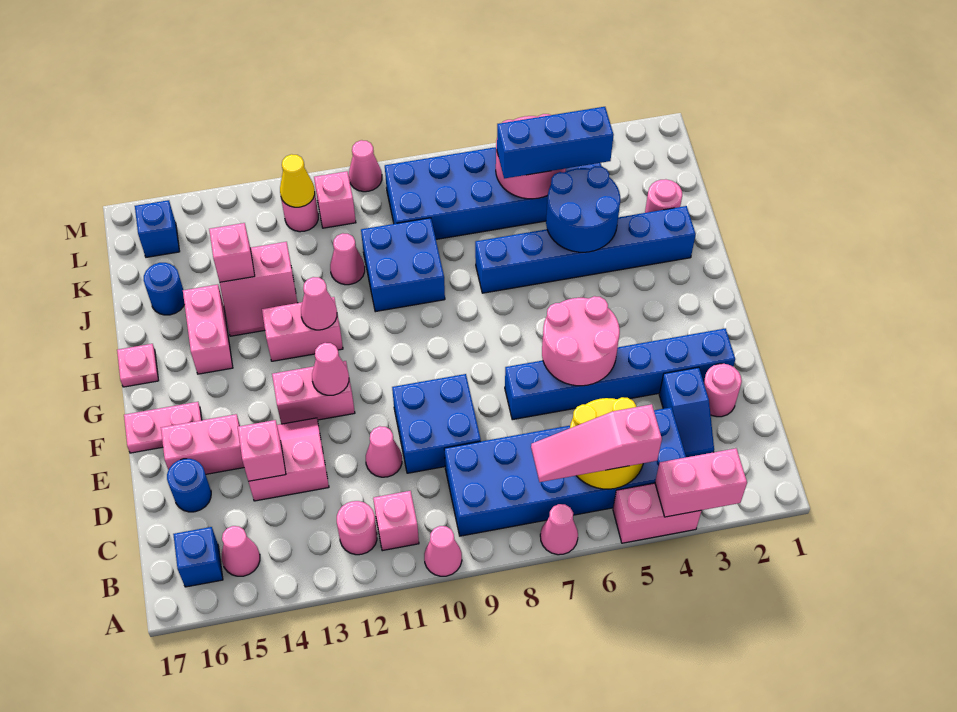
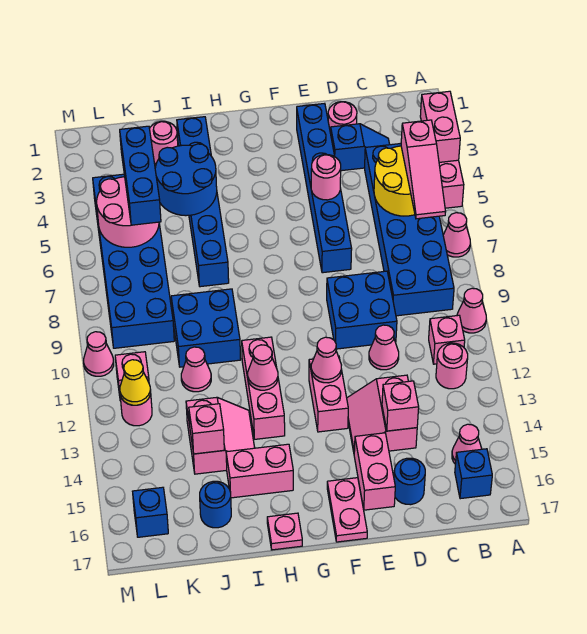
pink round brick E5:F6 level 2 -> pink round brick E5 level 2
pink brick H12:H13 level 1 -> pink brick H11:H13 level 1

